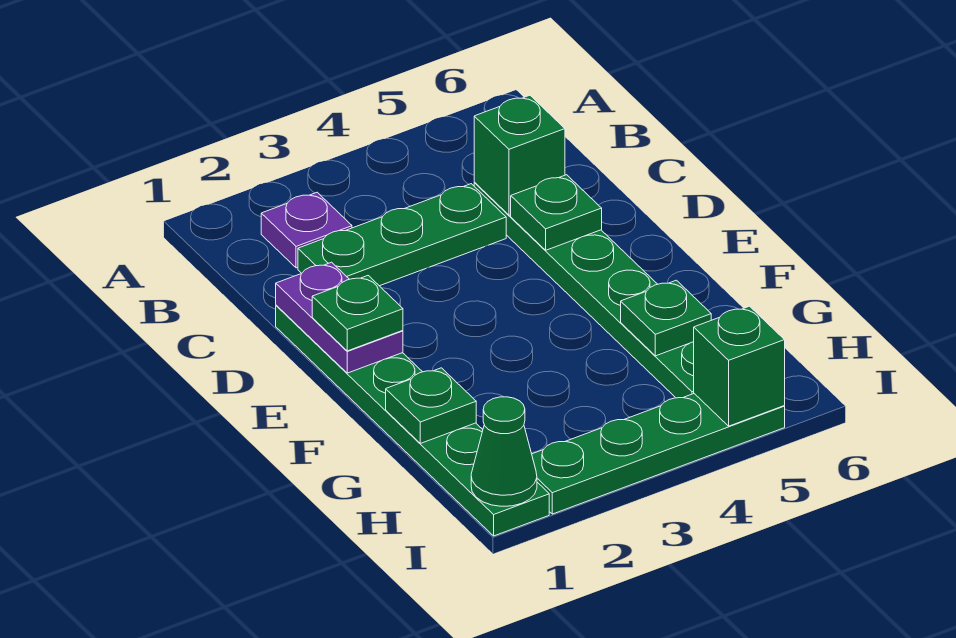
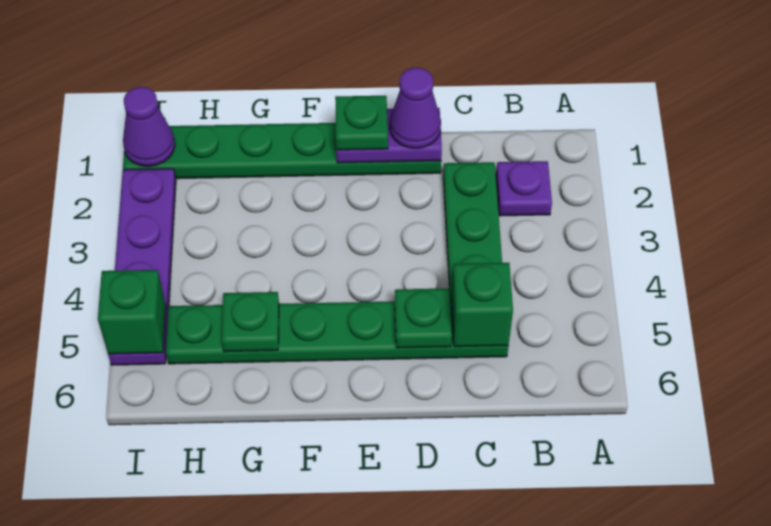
none -> purple cone D1 level 3
green plate G1 level 2 -> none
green cone I1 level 2 -> purple cone I1 level 2
green plate I2:I5 level 1 -> purple plate I2:I5 level 1

